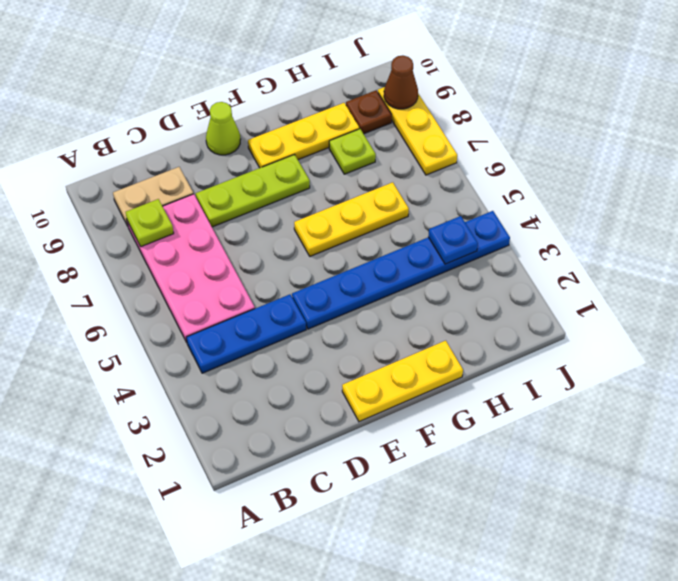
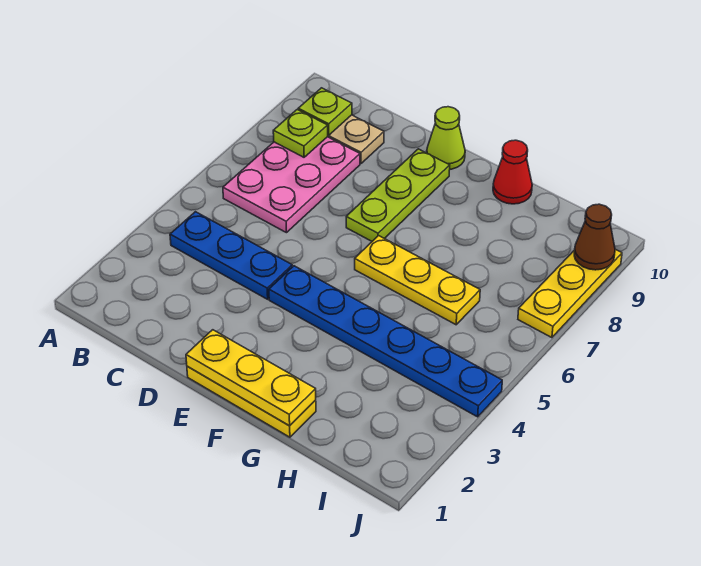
pink plate B5:C8 level 1 -> pink plate B6:C8 level 1
lime plate D8:F8 level 1 -> lime plate E7:E9 level 1
yellow plate F9:H9 level 1 -> yellow plate E1:G1 level 2
none -> red cone G10 level 1
lime plate H8 level 1 -> lime plate B9 level 2
blue plate I4 level 2 -> none
brown plate I9 level 1 -> none

